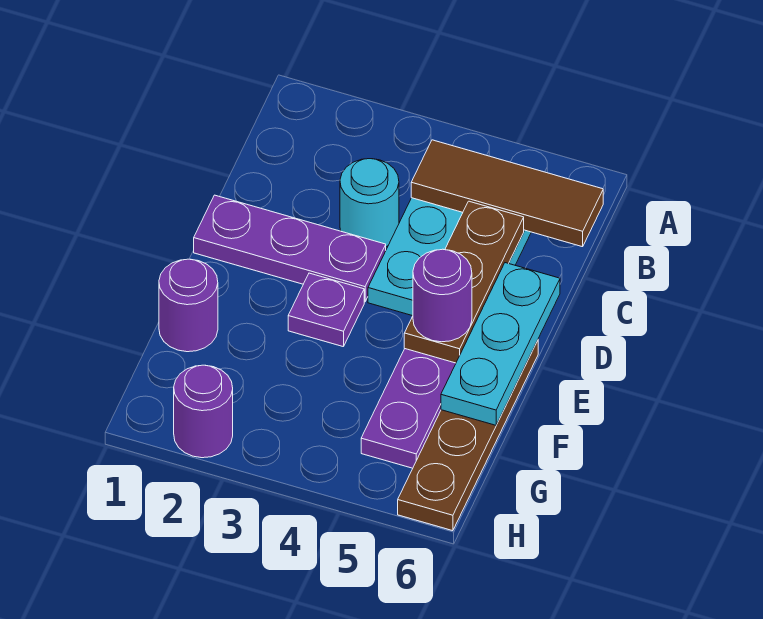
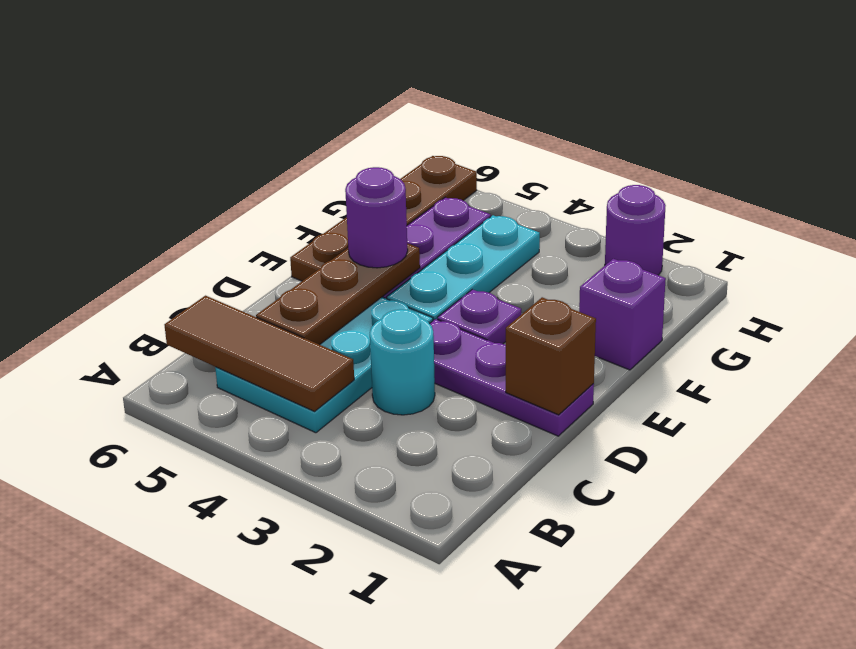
none -> brown brick D1 level 2
cyan plate D6:F6 level 2 -> cyan plate E4:G4 level 1
purple round brick F1 level 1 -> purple brick F1 level 1

